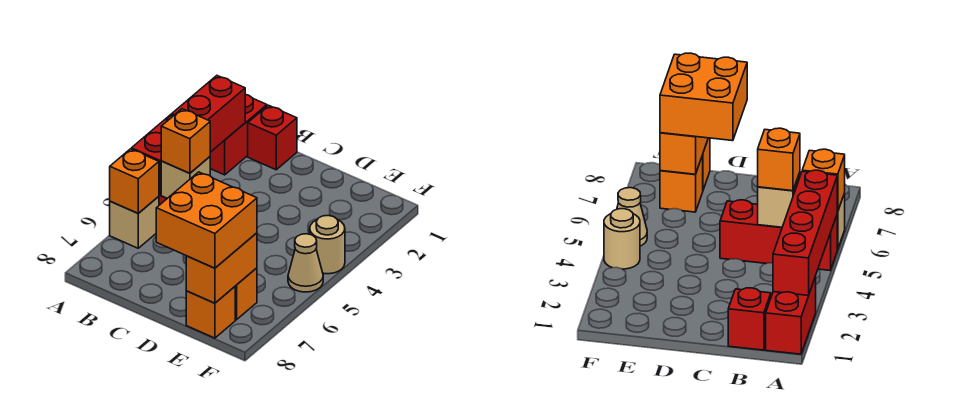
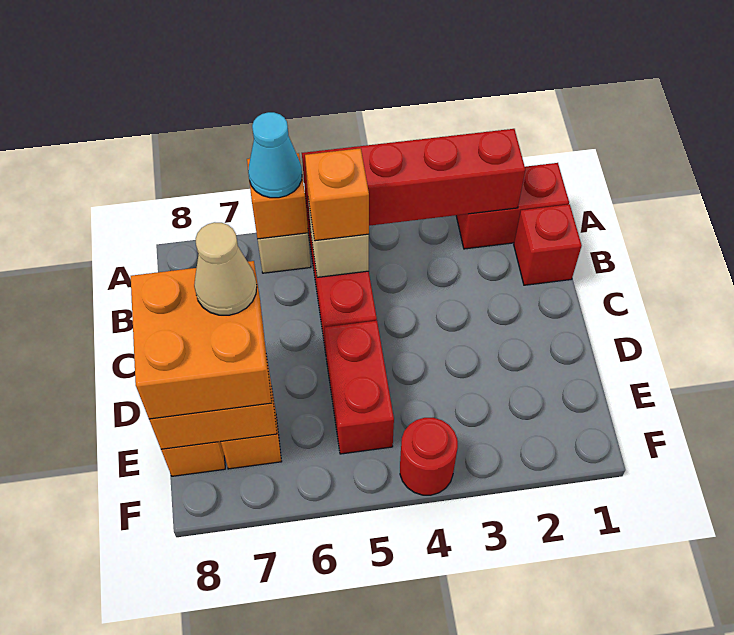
none -> cyan cone A6 level 3
none -> red brick D5:E5 level 1
tan round brick F4 level 1 -> red round brick F4 level 1
tan cone F5 level 1 -> tan cone D7 level 4

